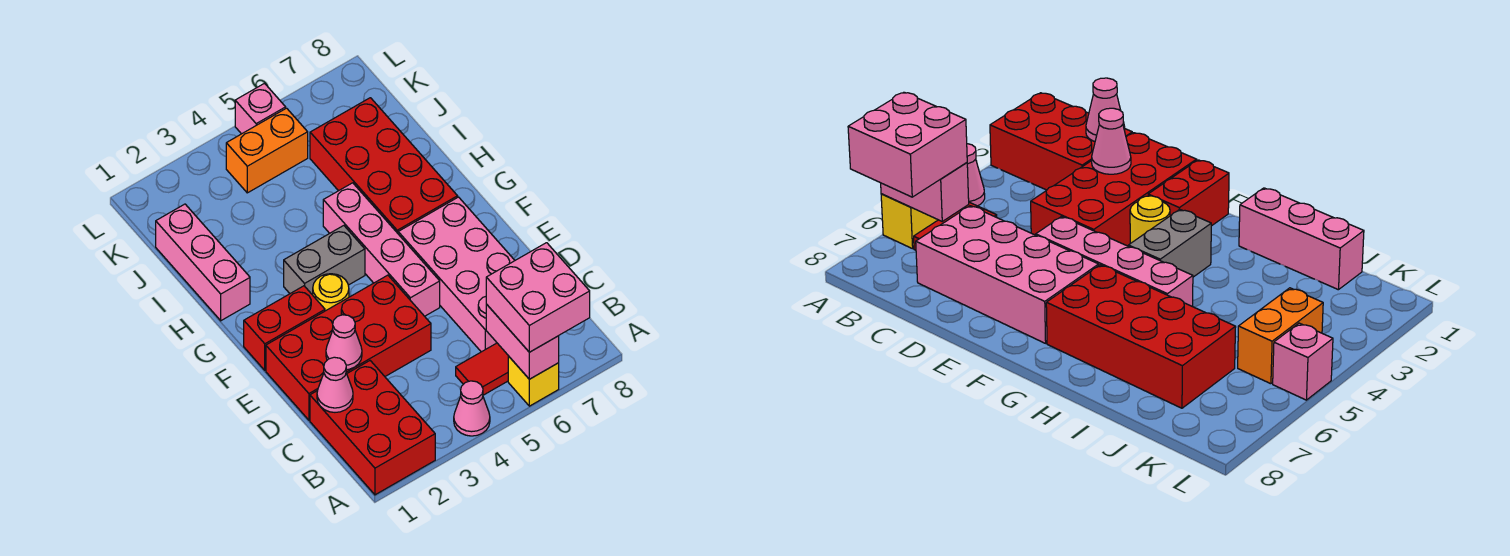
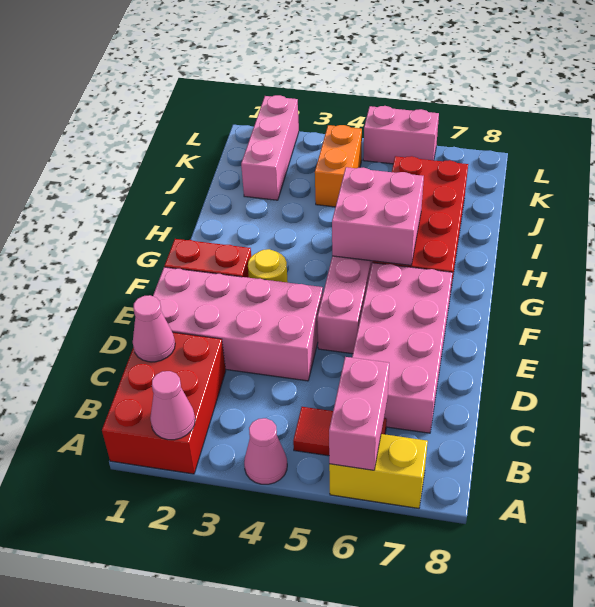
yellow brick A6 level 1 -> yellow brick A6:A7 level 1
pink brick A6:B7 level 3 -> pink brick G5:H6 level 2
red brick D1:E4 level 1 -> pink brick D1:E4 level 1
pink cone D2 level 2 -> pink cone A2 level 2
grey brick G3:G4 level 1 -> none
pink brick H1:J1 level 1 -> pink brick J2:L2 level 1
orange brick K4:K5 level 1 -> orange brick J4:K4 level 1
pink brick L5 level 1 -> pink brick L5:L6 level 1

